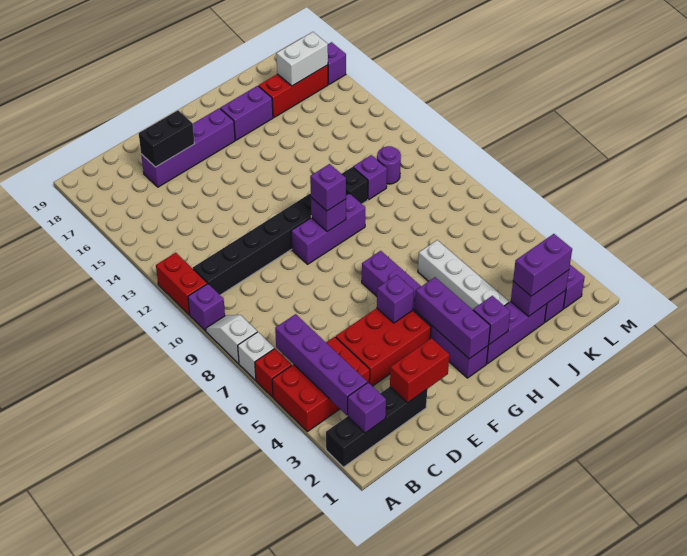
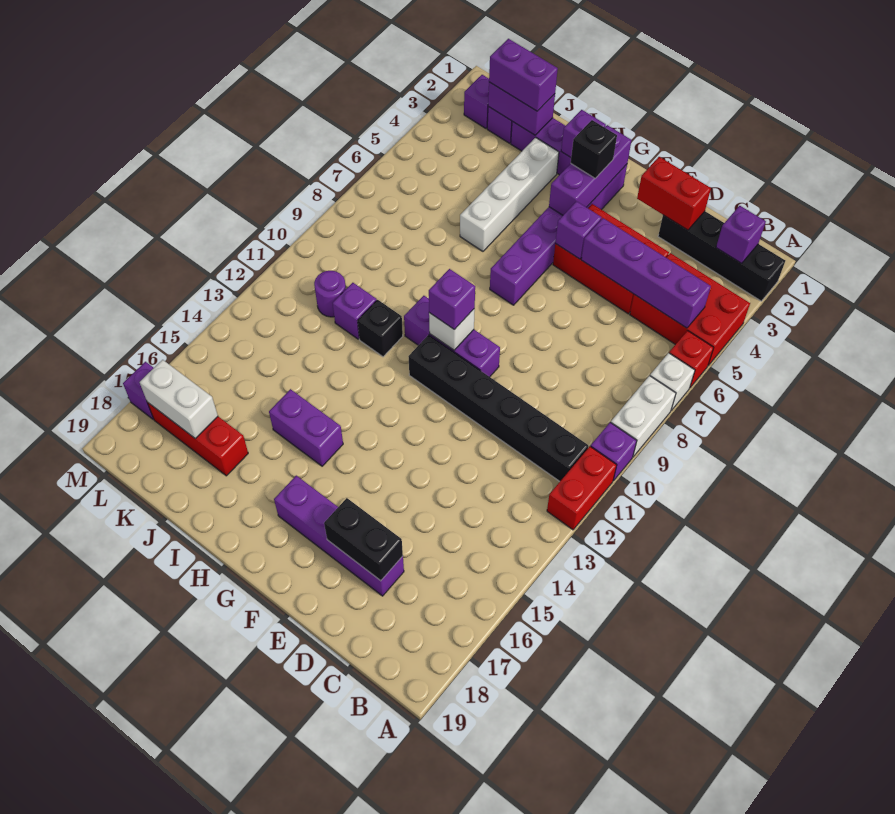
white slope A8:A9 level 1 top 8 -> white brick A8:A9 level 1
purple brick B3:B6 level 2 -> purple brick B5:E5 level 2
none -> black brick G3 level 3
purple brick G10 level 2 -> white brick G10 level 2
purple brick H17:I17 level 1 -> purple brick H15:I15 level 1

